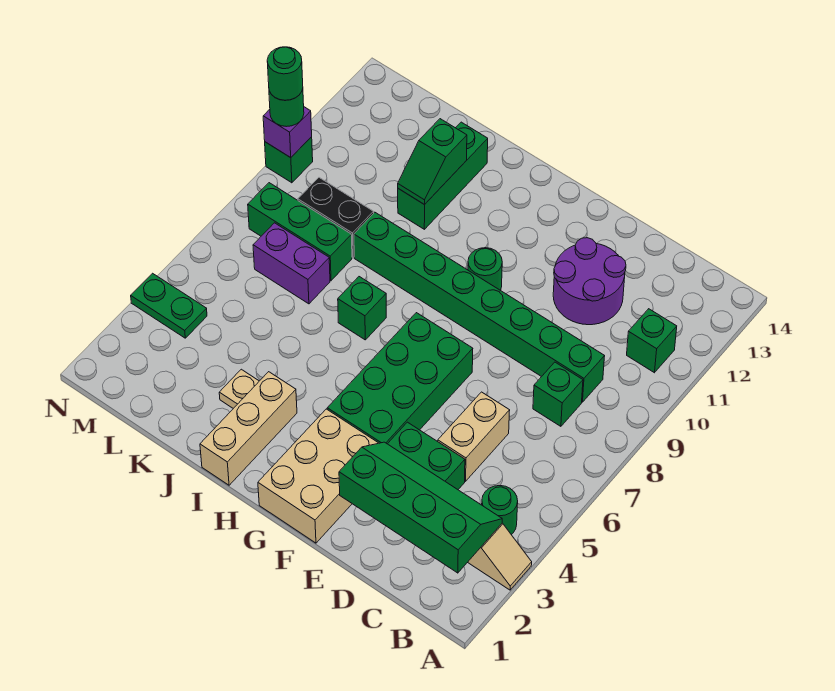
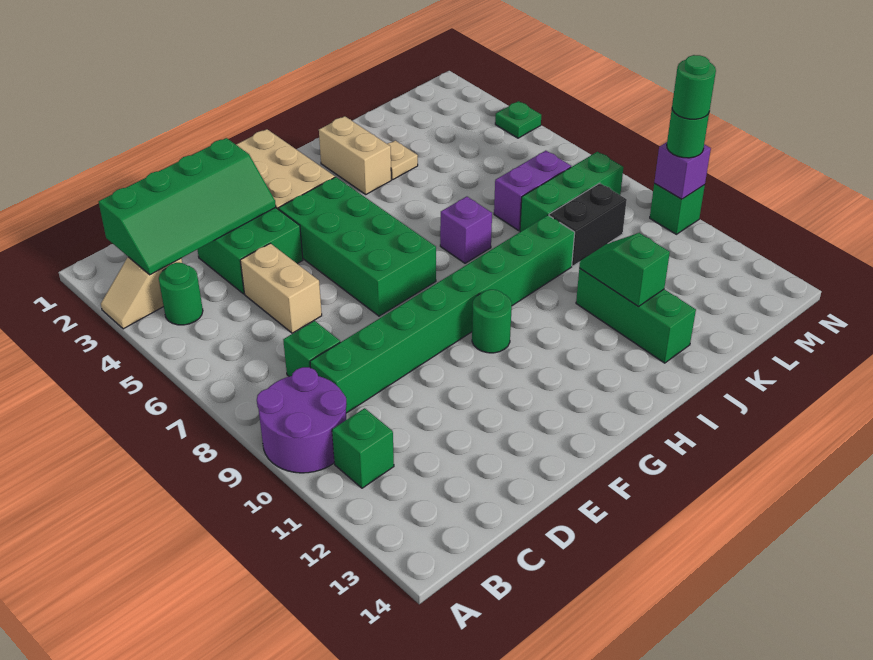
purple round brick D11:E12 level 1 -> purple round brick A9:B10 level 1
tan brick I1:I3 level 1 -> tan brick I2:I3 level 1
green brick I7 level 1 -> purple brick I7 level 1
green plate M4:N4 level 1 -> green plate N4 level 1

